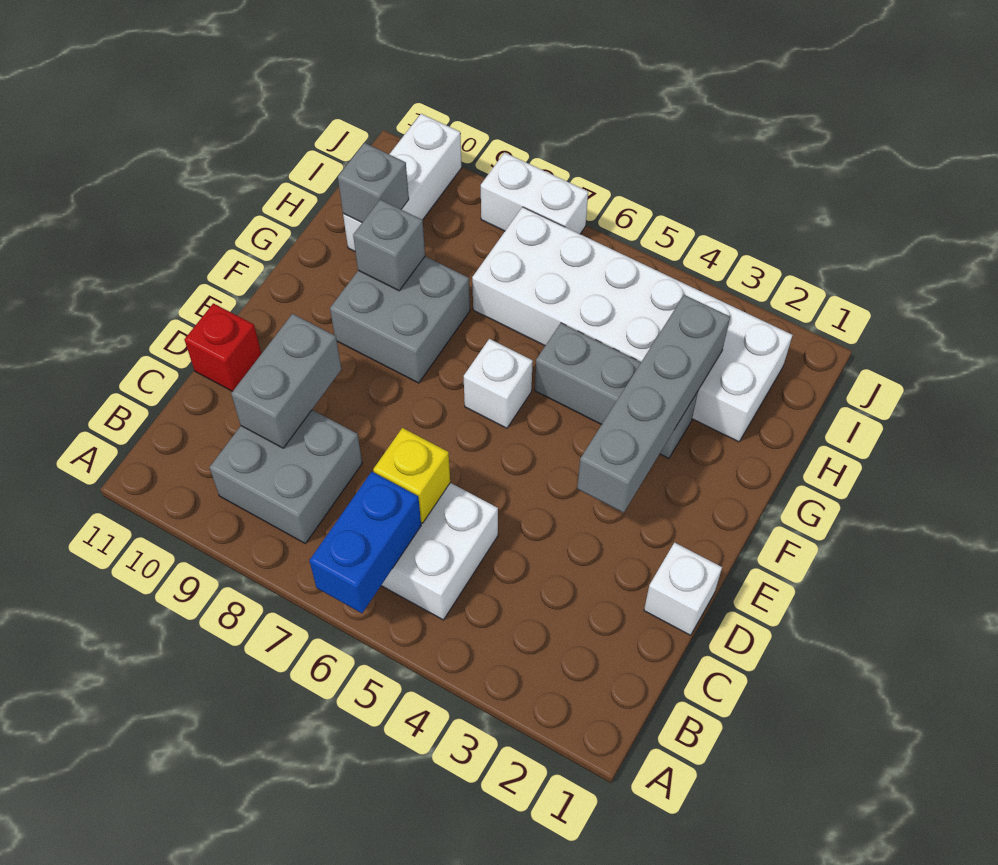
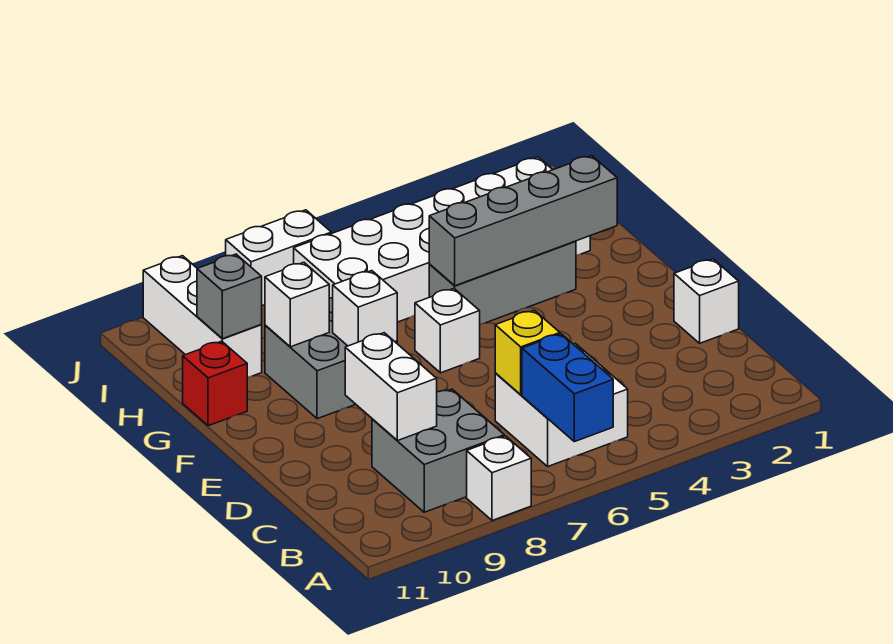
none -> white brick A8 level 1
grey brick C9:D9 level 2 -> white brick C9:D9 level 2
red brick D11 level 1 -> red brick G11 level 1
grey brick E3:H3 level 2 -> grey brick G2:G5 level 2
none -> white brick F8 level 2
grey brick G9 level 2 -> white brick G9 level 2

